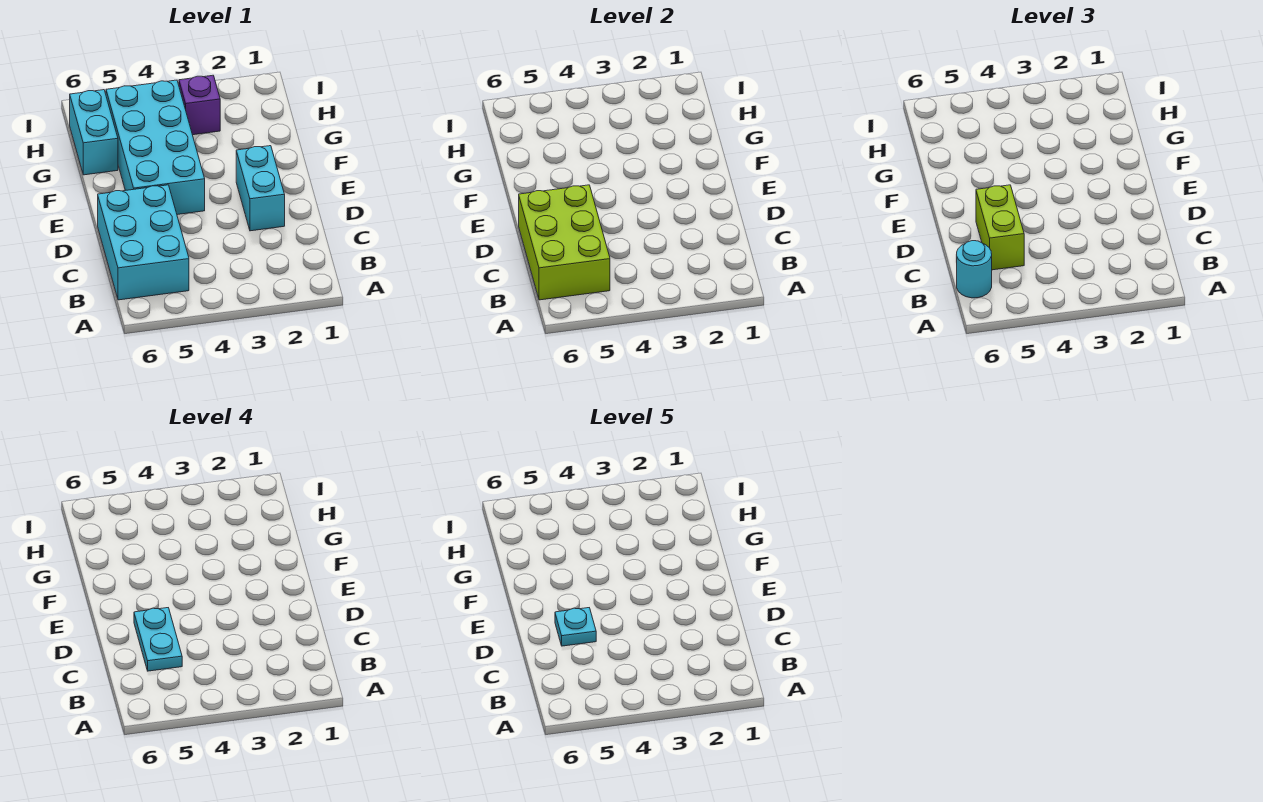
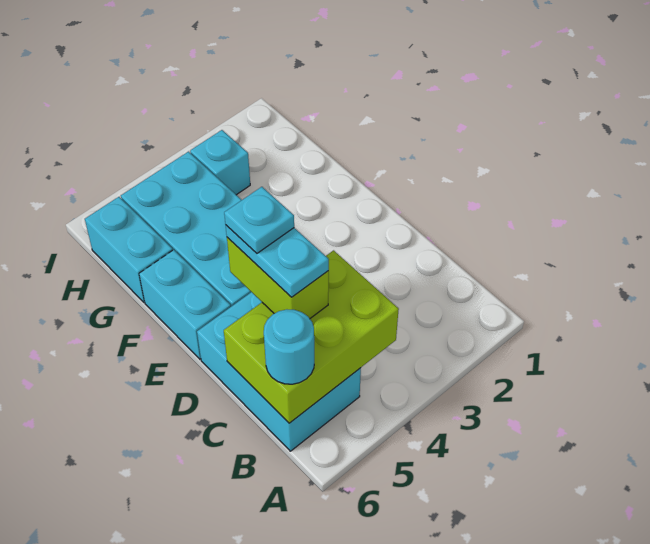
lime brick B5:D6 level 2 -> lime brick B4:C6 level 2
cyan brick D2:E2 level 1 -> cyan brick E6:F6 level 1
purple brick H3 level 1 -> cyan brick H3 level 1

